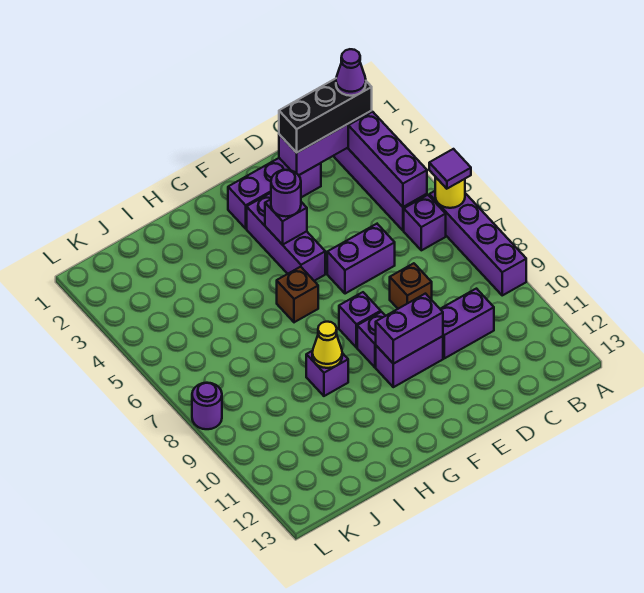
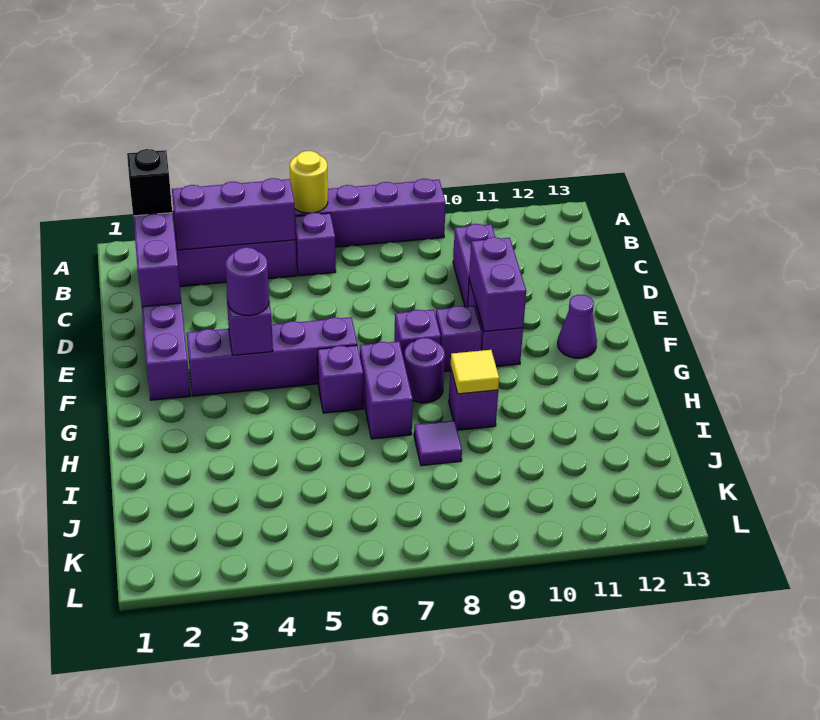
purple tile A6 level 3 -> purple tile I8 level 1
black brick B2:D2 level 3 -> black brick B2 level 3
purple cone B2 level 4 -> purple cone F12 level 1
purple brick D6:E6 level 1 -> purple brick G7:H7 level 1
brown brick D8 level 1 -> none
purple brick F3:F5 level 1 -> purple brick F3:F6 level 1
brown brick G6 level 1 -> purple brick G6 level 1
yellow cone H9 level 2 -> yellow tile H9 level 2
purple round brick L8 level 1 -> purple round brick G8 level 1

